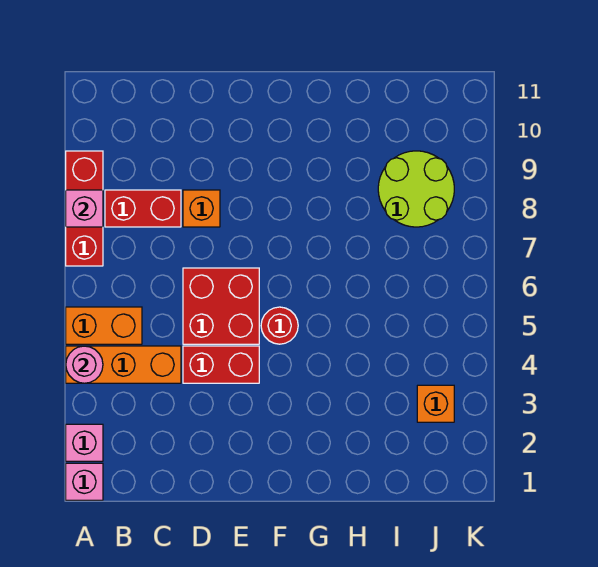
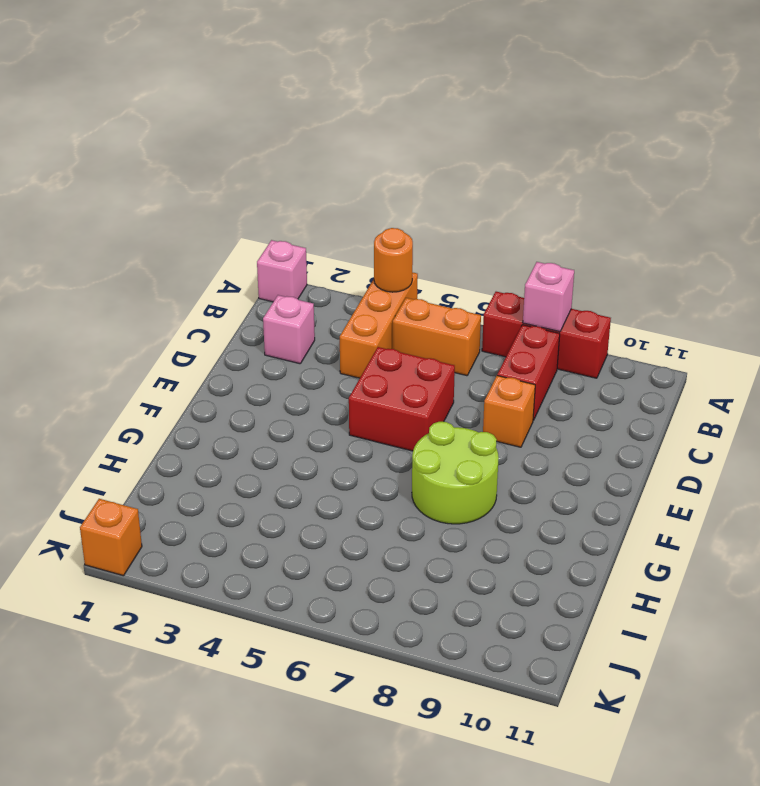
pink brick A2 level 1 -> pink brick C2 level 1
pink round brick A4 level 2 -> orange round brick A4 level 2
orange brick A5:B5 level 1 -> orange brick B5:B6 level 1
red brick D4:E4 level 1 -> none
red round brick F5 level 1 -> none
lime round brick I8:J9 level 1 -> lime round brick F7:G8 level 1
orange brick J3 level 1 -> orange brick K1 level 1

